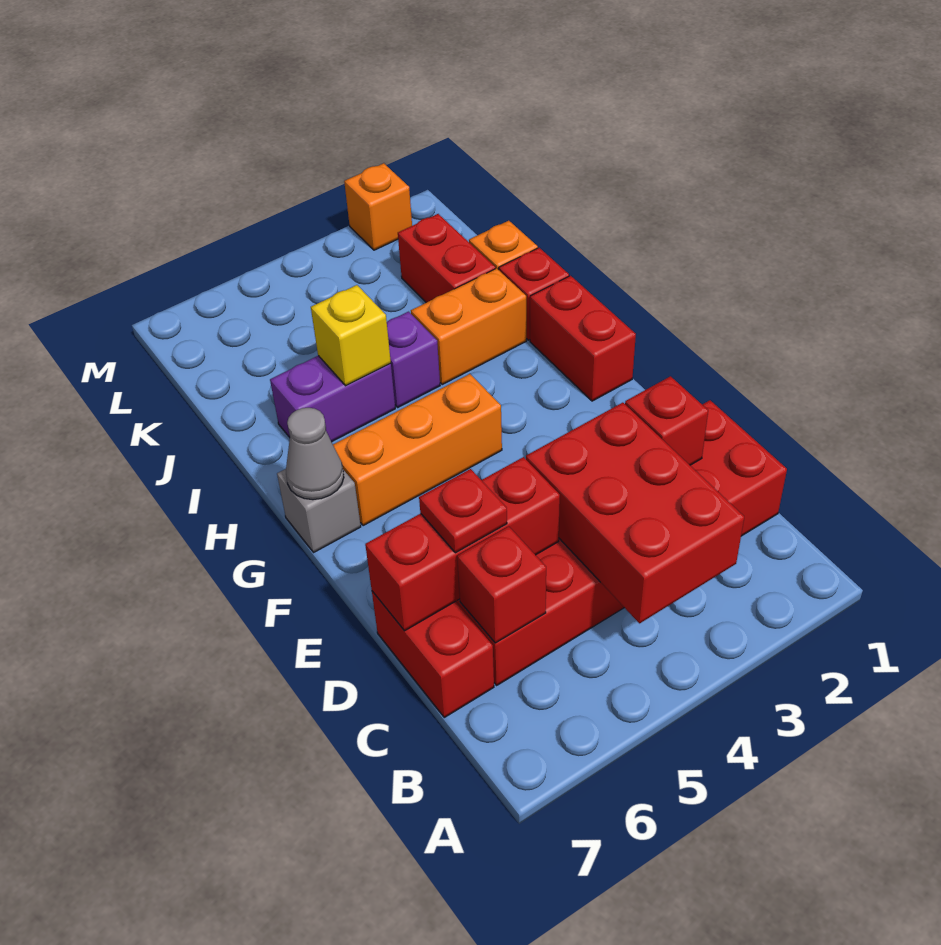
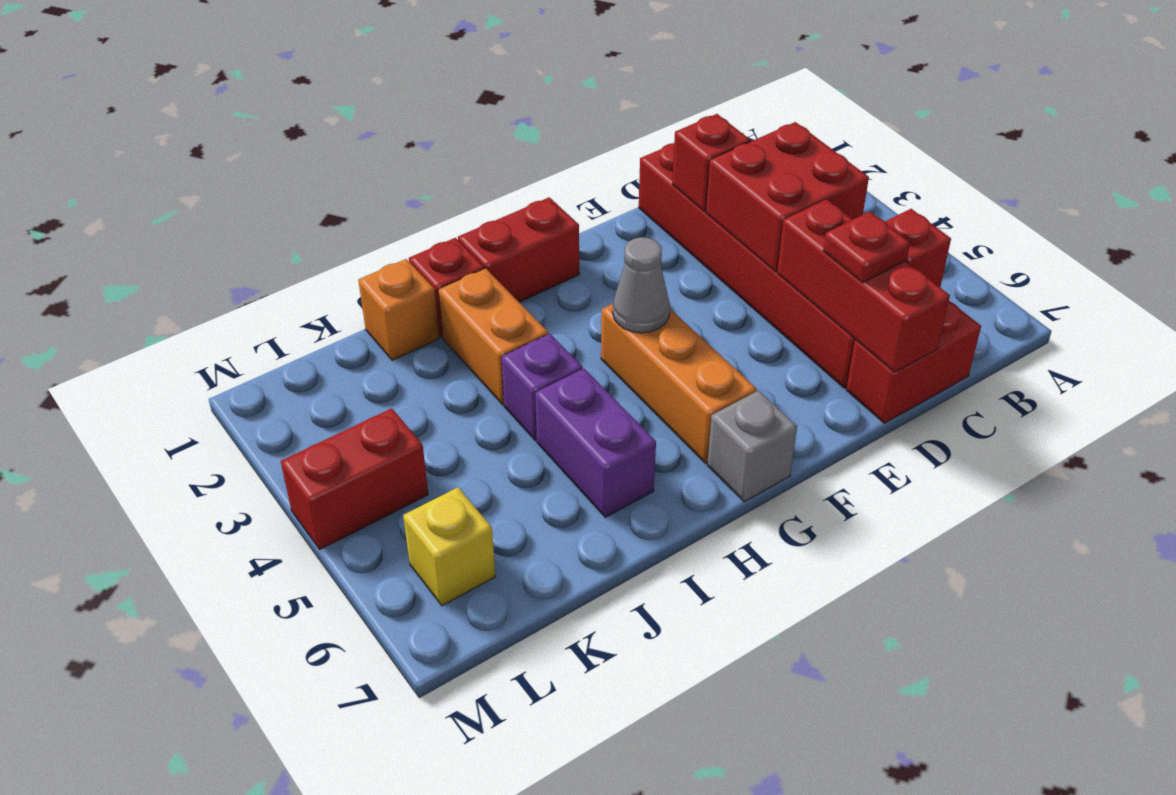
red brick B3:D4 level 2 -> red brick C3:D4 level 2
grey cone G7 level 2 -> grey cone G4 level 2
yellow brick I5 level 2 -> yellow brick L6 level 1
red brick J2:K2 level 1 -> red brick L4:M4 level 1
orange brick M2 level 1 -> none

